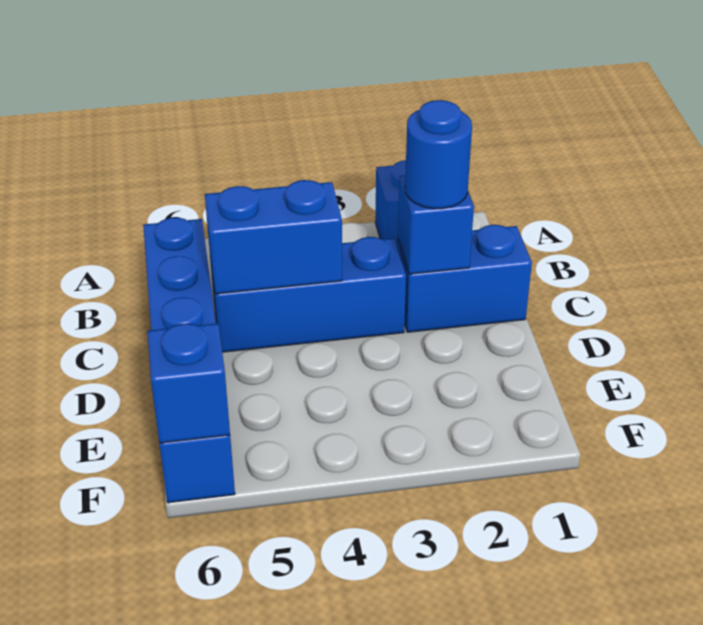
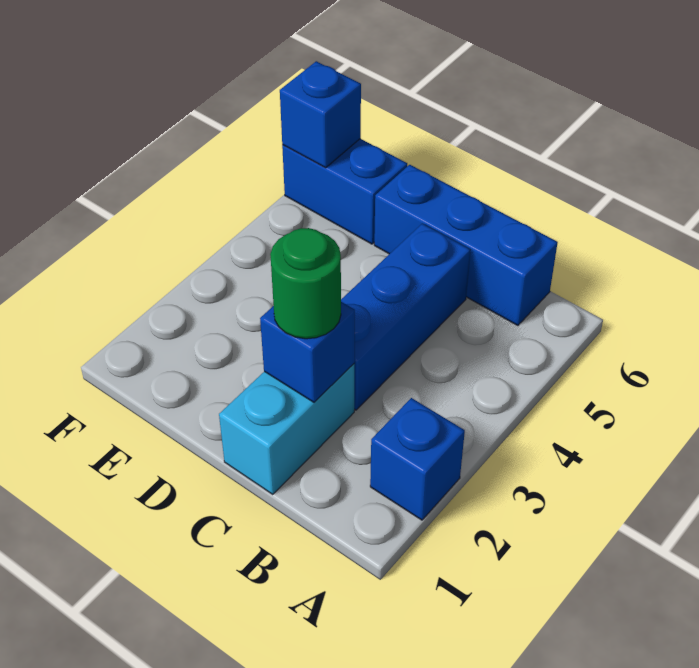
blue brick C1:C2 level 1 -> cyan brick C1:C2 level 1
blue round brick C2 level 3 -> green round brick C2 level 3
blue brick C4:C5 level 2 -> none

